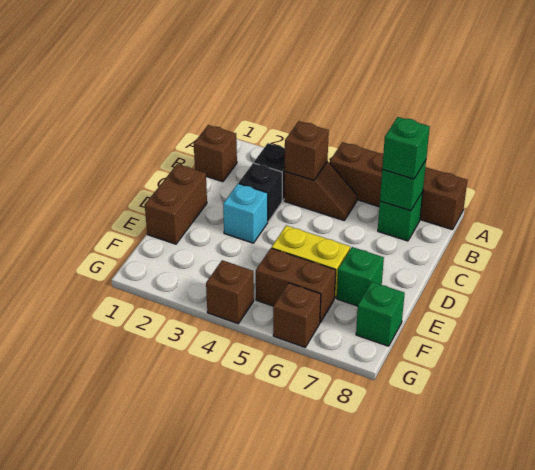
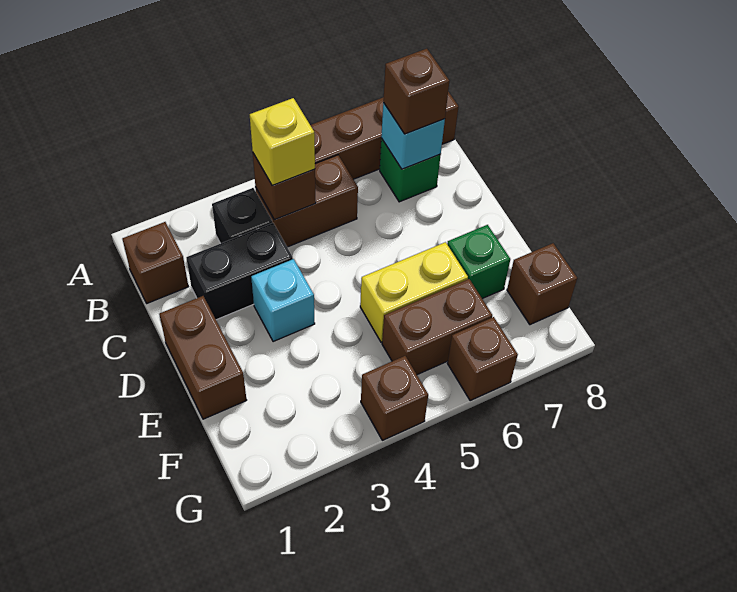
brown slope B4:B5 level 1 top 4 -> brown brick B4:B5 level 1
none -> yellow brick B4 level 3
green brick B7 level 2 -> cyan brick B7 level 2
green brick B7 level 3 -> brown brick B7 level 3
black brick C3 level 1 -> black brick C2:C3 level 1
green brick F8 level 1 -> brown brick F8 level 1

